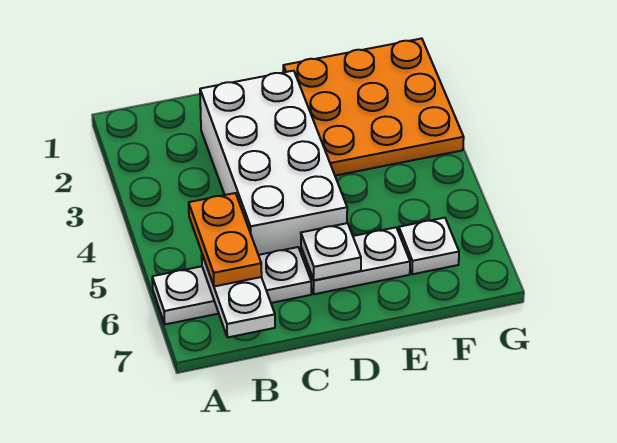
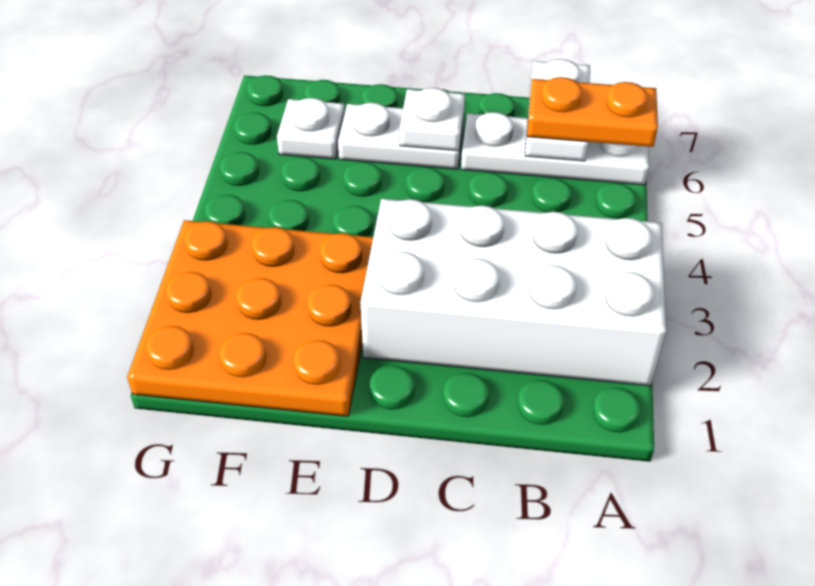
orange plate B5:B6 level 3 -> orange plate A6:B6 level 3
white brick C2:D5 level 1 -> white brick A2:D3 level 1

